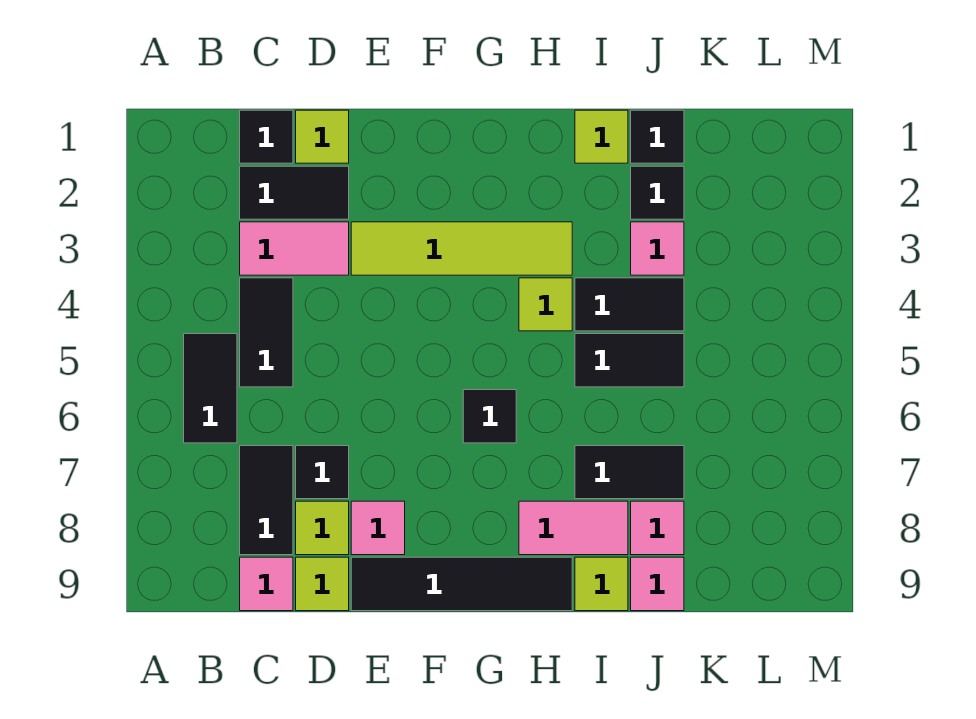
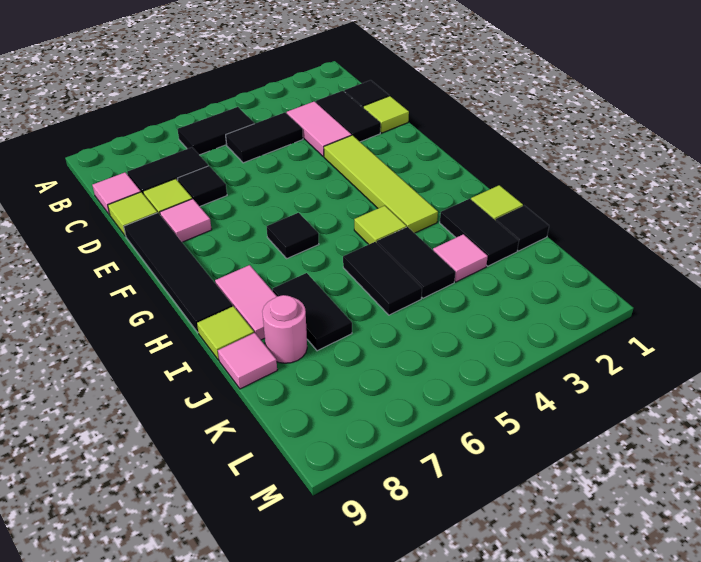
black tile J2 level 1 -> black tile I2:J2 level 1
pink tile J8 level 1 -> pink round brick J8 level 1

